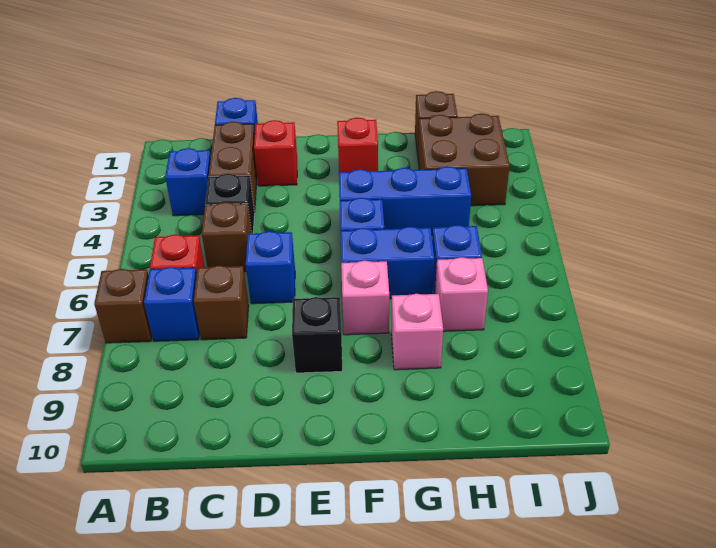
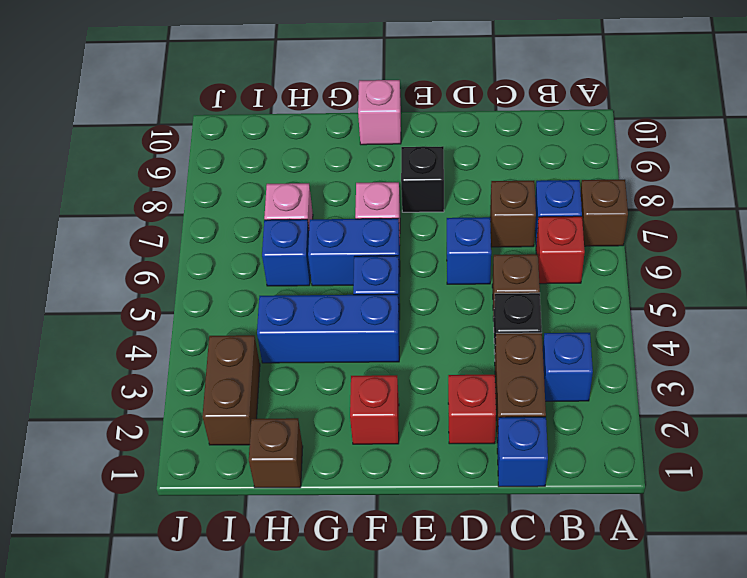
pink brick G8 level 1 -> pink brick F10 level 1
brown brick H2:I3 level 1 -> brown brick I2:I3 level 1

